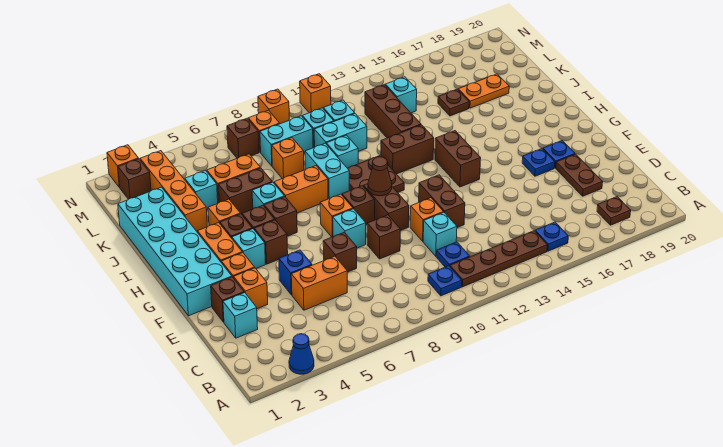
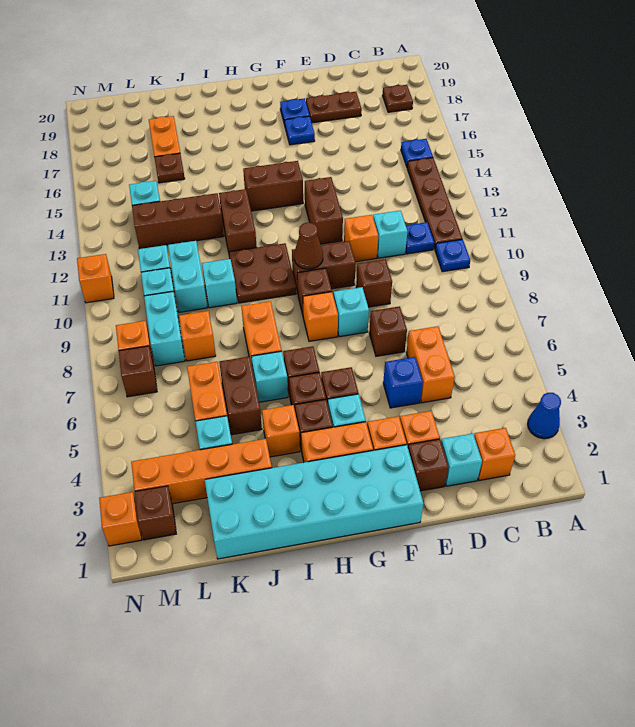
brown brick E12:F12 level 1 -> brown brick F12:F13 level 1
cyan brick I9:J9 level 1 -> none
orange brick N9 level 1 -> orange brick C2 level 1

